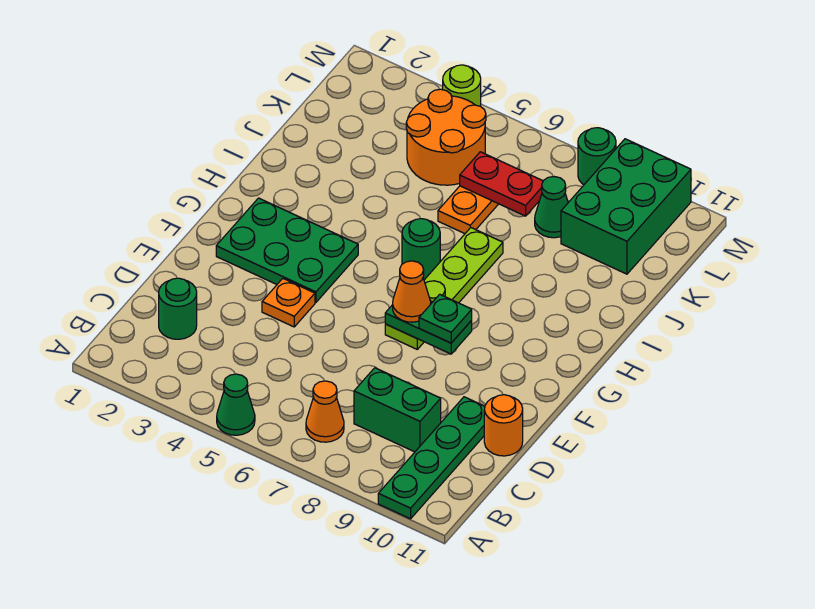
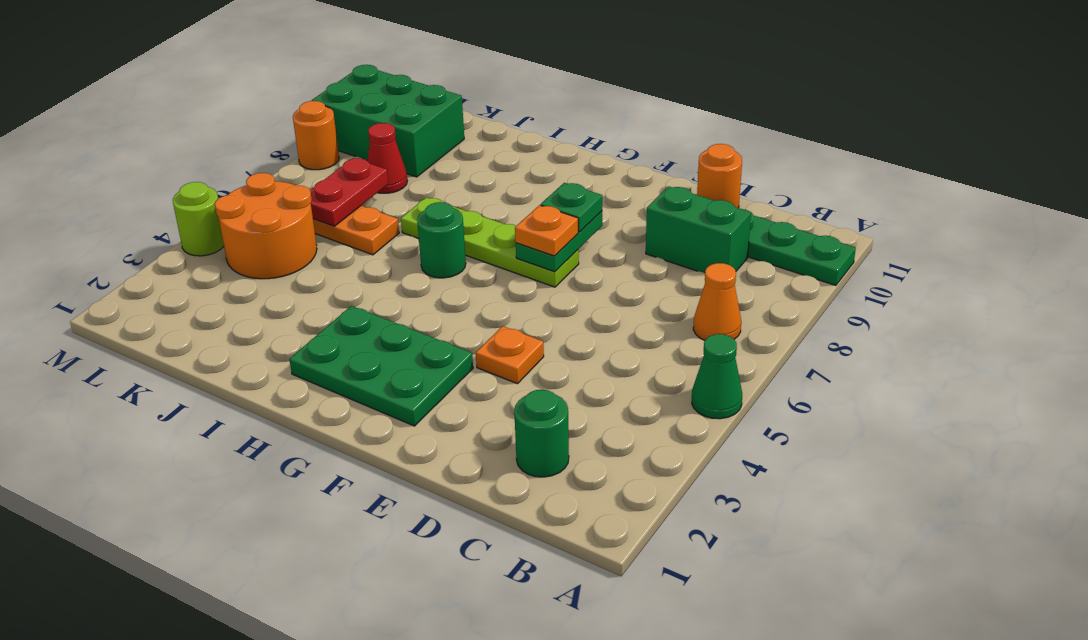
green brick C8:C9 level 1 -> green brick C9:D9 level 1
green plate F2:G4 level 1 -> green plate F2:H3 level 1
orange cone F7 level 3 -> orange plate F7 level 3
green cone K8 level 1 -> red cone K8 level 1
green round brick M8 level 1 -> orange round brick M8 level 1

